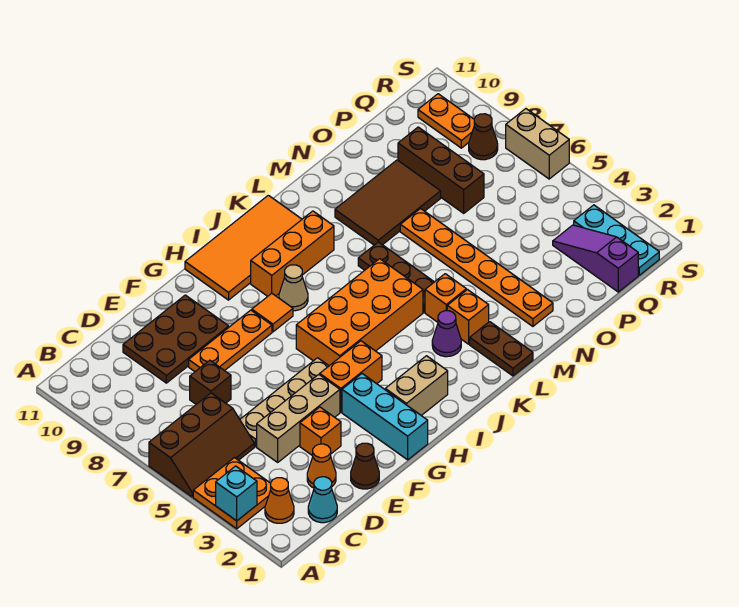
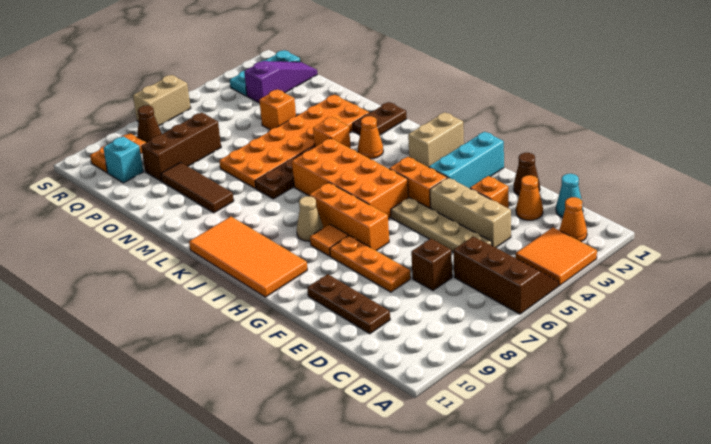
orange plate A3:B4 level 1 -> orange tile A3:B4 level 1
cyan brick A3 level 2 -> cyan brick Q10 level 1
brown plate D9:F10 level 1 -> brown plate D10:F10 level 1
tan brick H2:I2 level 1 -> tan brick I1:I2 level 1
orange brick I9:K9 level 1 -> orange brick G7:I7 level 1
purple cone K3 level 1 -> orange cone K3 level 1
orange brick L3 level 1 -> orange brick O4 level 1
brown tile M8:O9 level 1 -> brown tile M9:O9 level 1
orange plate N2:N7 level 1 -> orange plate M2:N7 level 1
purple slope Q1:Q3 level 1 top 1 -> purple slope Q1:Q3 level 1 top 3

